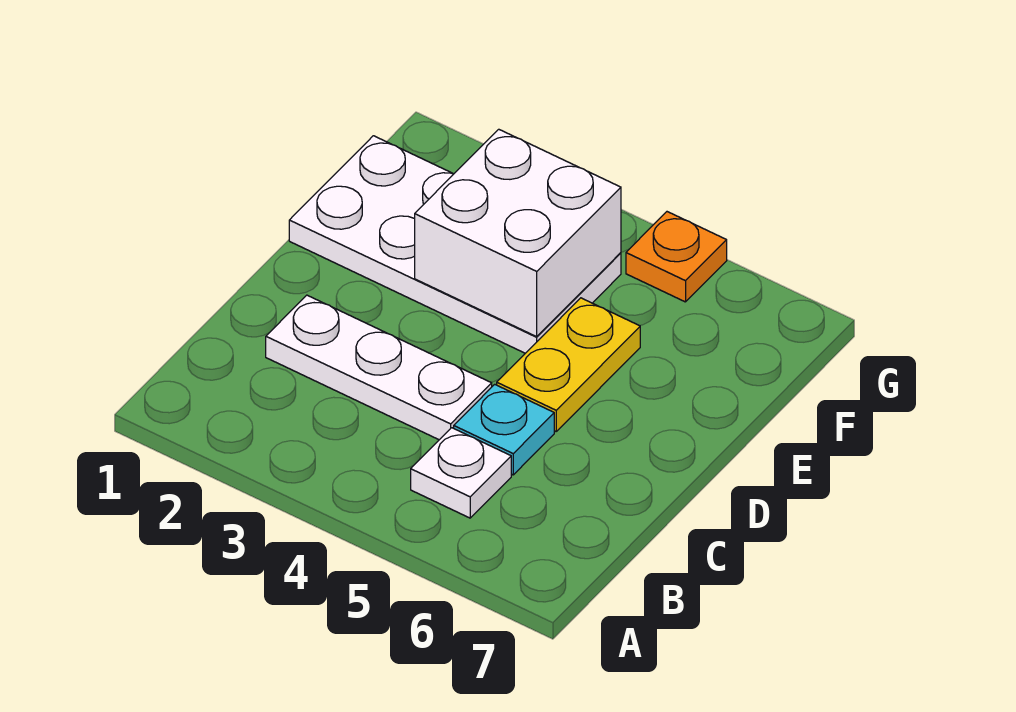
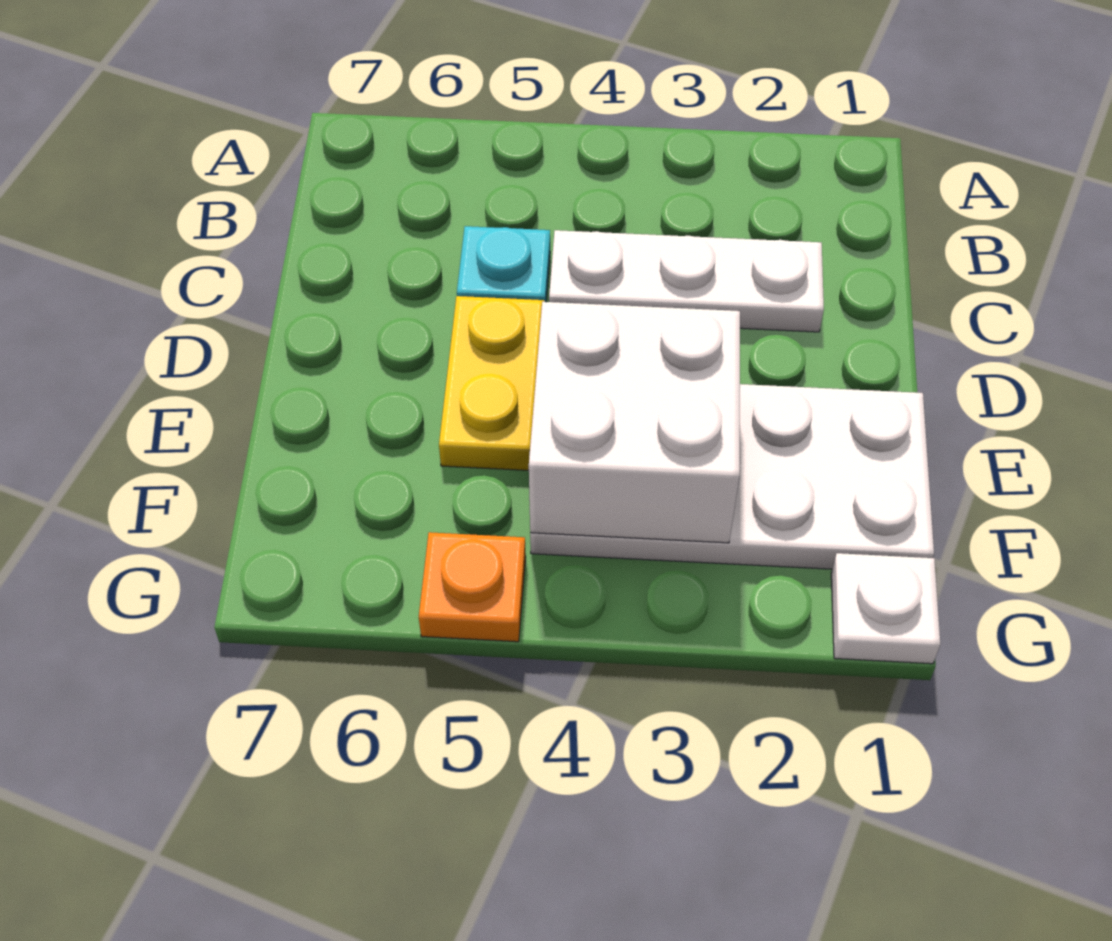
white plate B5 level 1 -> white plate G1 level 1

